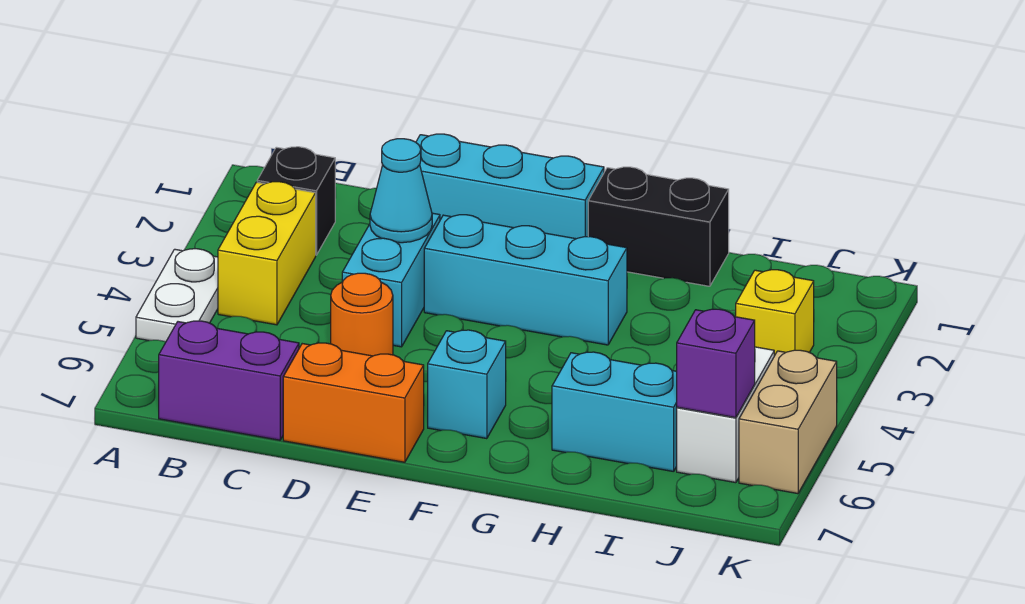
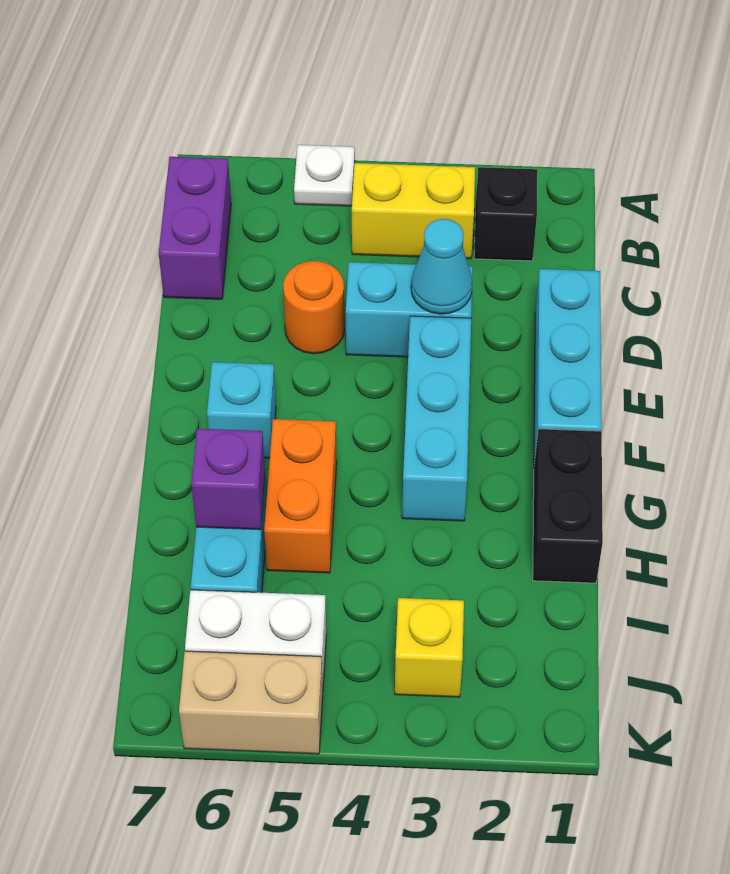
white plate A4:A5 level 1 -> white plate A5 level 1
orange brick D7:E7 level 1 -> orange brick G5:H5 level 1
purple brick J6 level 2 -> purple brick H6 level 2

